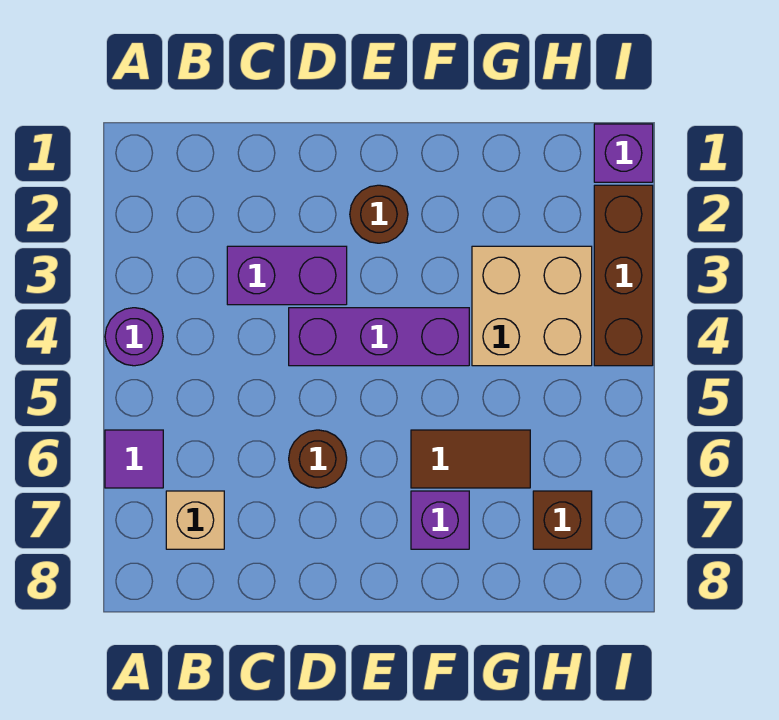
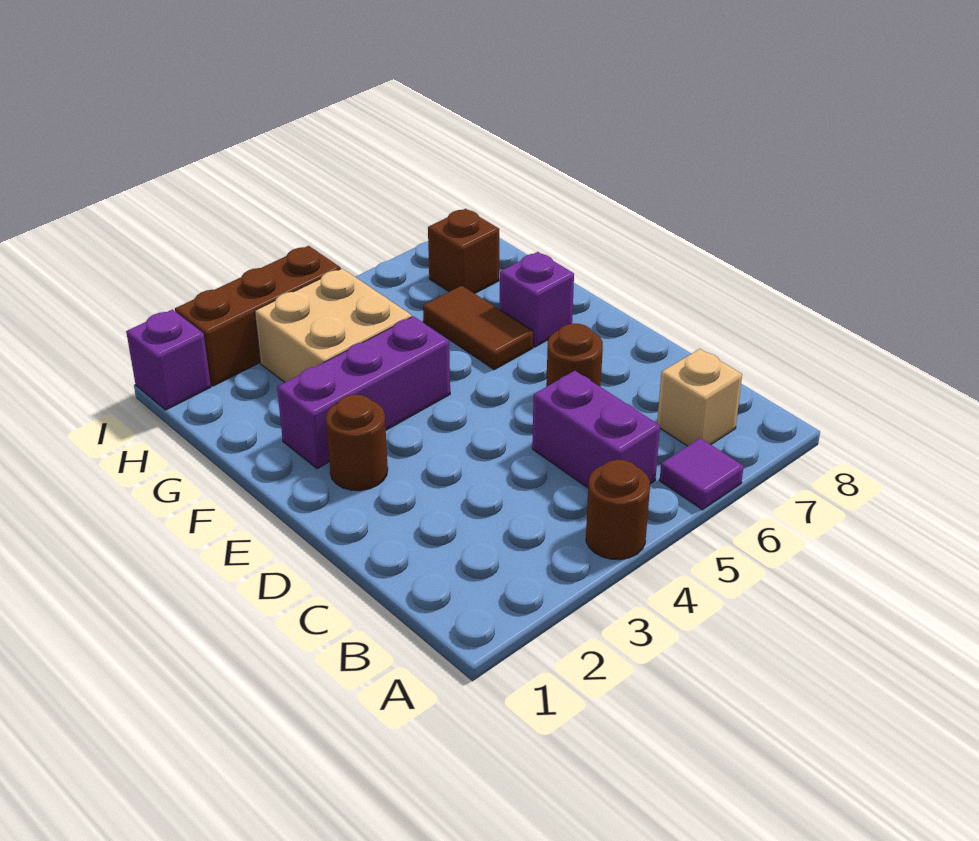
purple round brick A4 level 1 -> brown round brick A4 level 1
purple brick C3:D3 level 1 -> purple brick B5:C5 level 1
purple brick D4:F4 level 1 -> purple brick F2:F4 level 1

